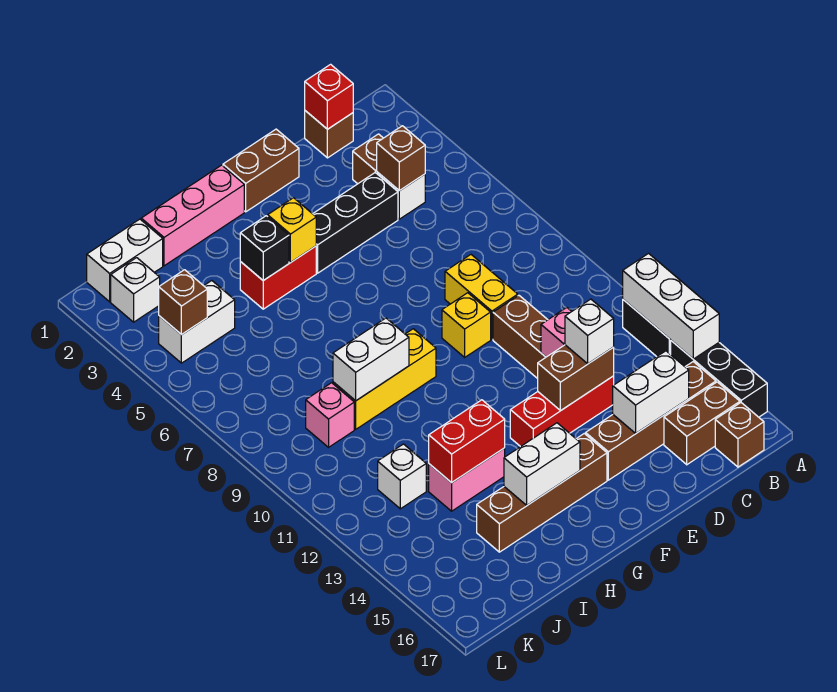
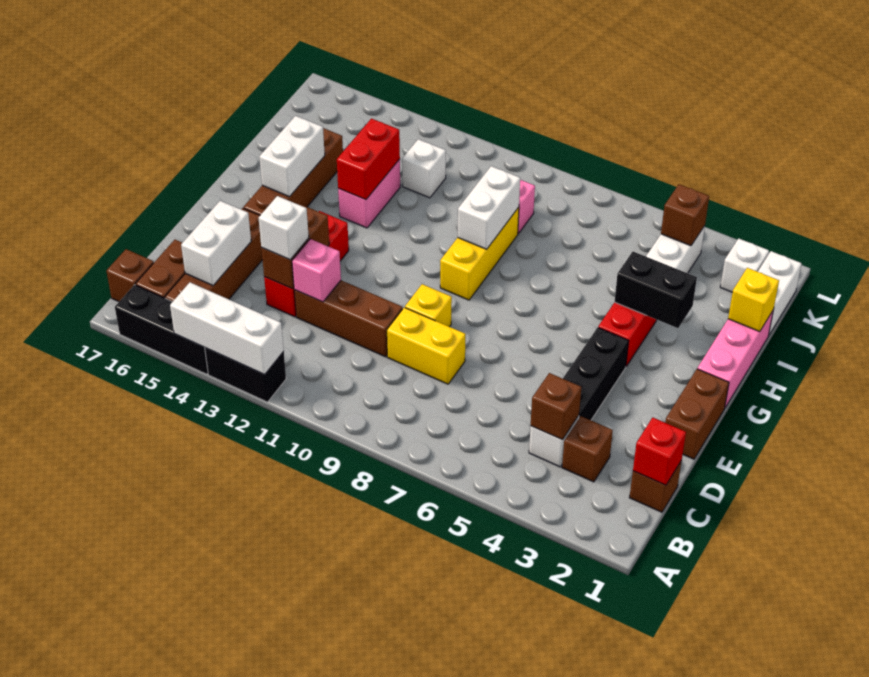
yellow brick G4 level 2 -> yellow brick I1 level 2
black brick H4 level 2 -> black brick H3:H4 level 2

